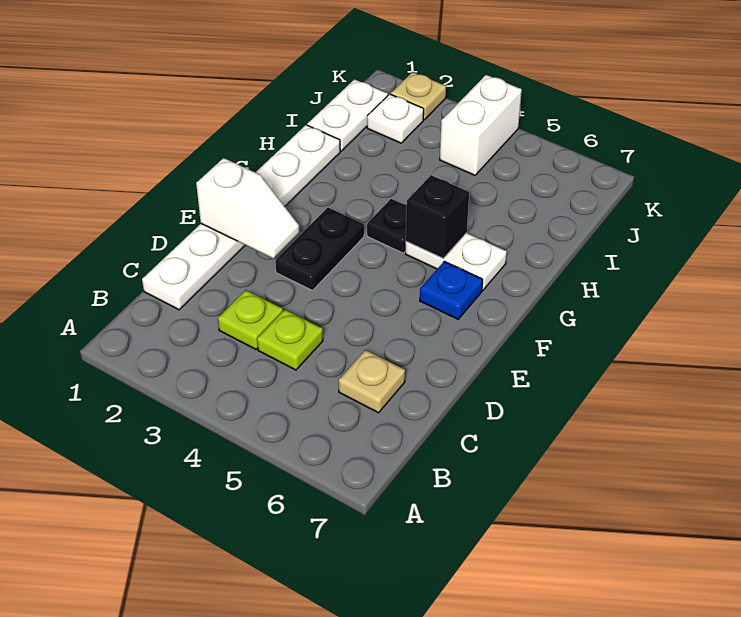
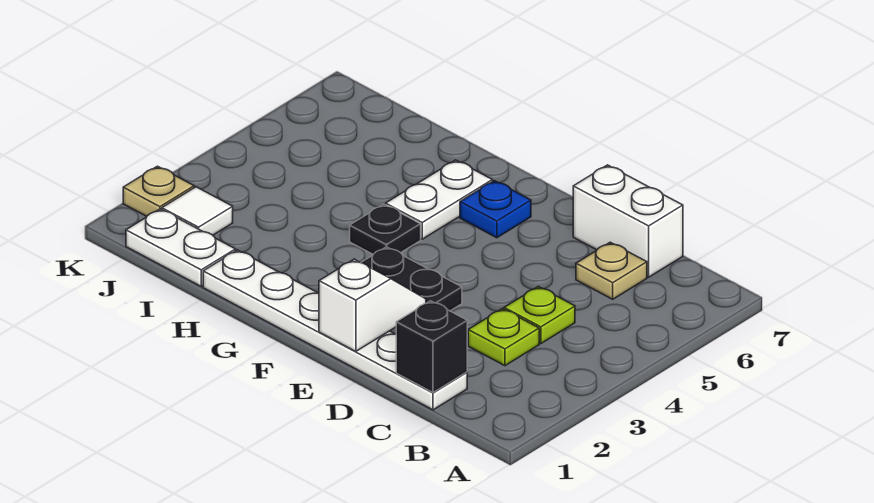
black brick G5 level 2 -> black brick C1 level 2
white plate J2 level 1 -> white tile J2 level 1
white brick J4:K4 level 1 -> white brick C7:D7 level 1

